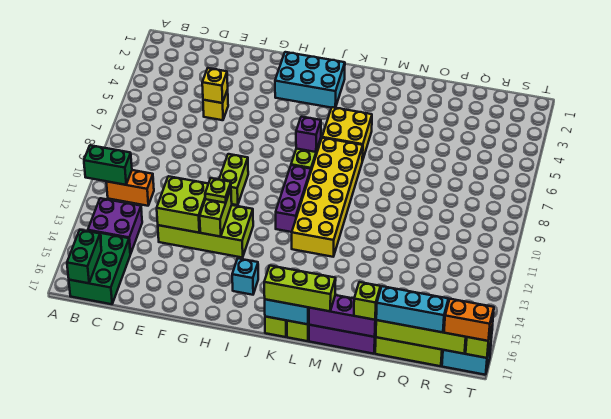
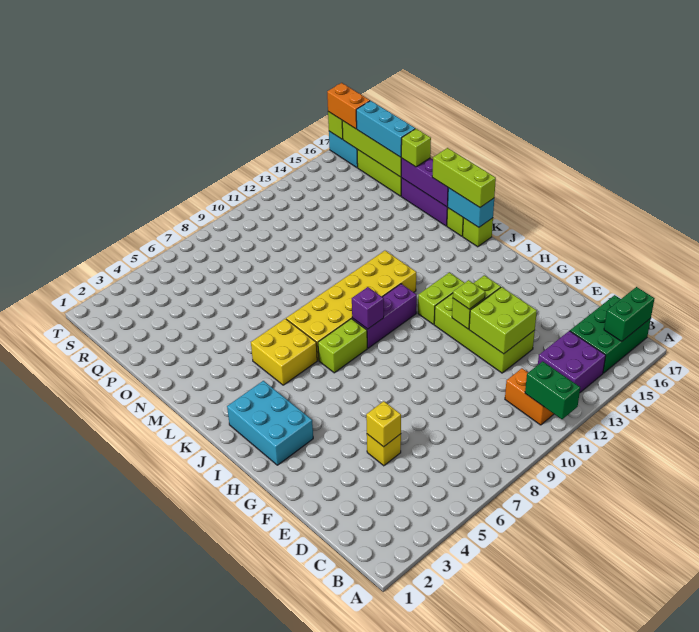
lime brick G9:G10 level 1 -> lime brick I12:I13 level 1
cyan brick I15 level 1 -> none
purple brick J7 level 2 -> purple brick J9 level 2

